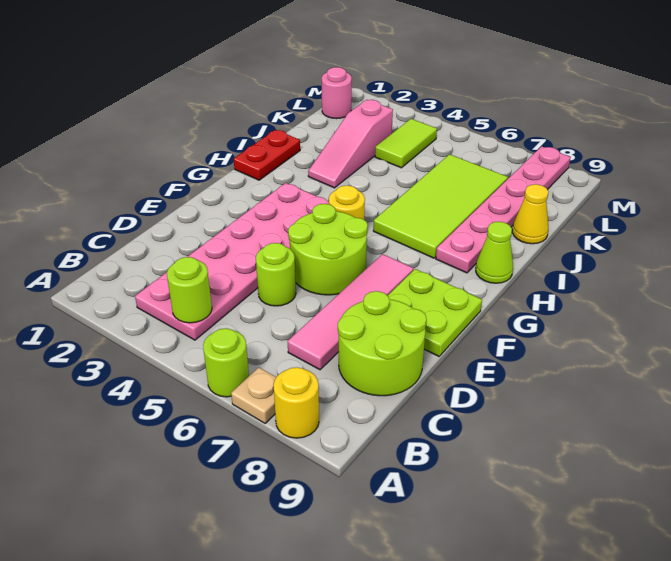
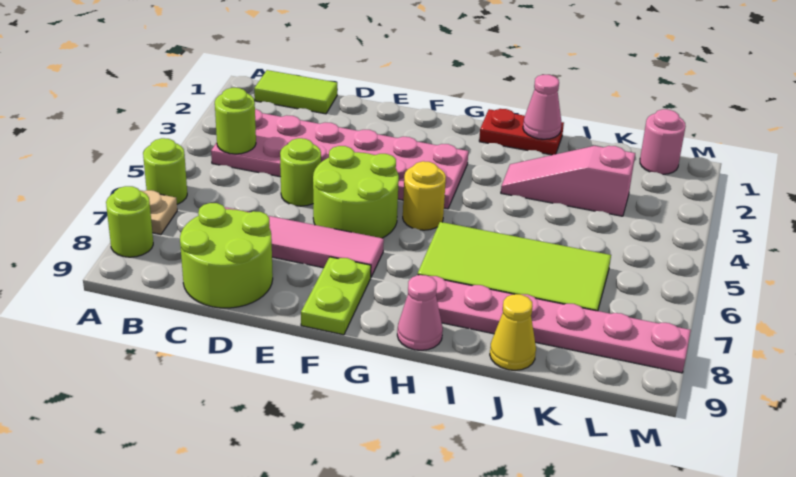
yellow round brick A8 level 1 -> lime round brick A8 level 1
lime plate E8:F9 level 1 -> lime plate F8:F9 level 1
lime cone H9 level 1 -> pink cone H9 level 1
none -> pink cone I1 level 2
lime tile K4:L4 level 1 -> lime tile B1:C1 level 1

